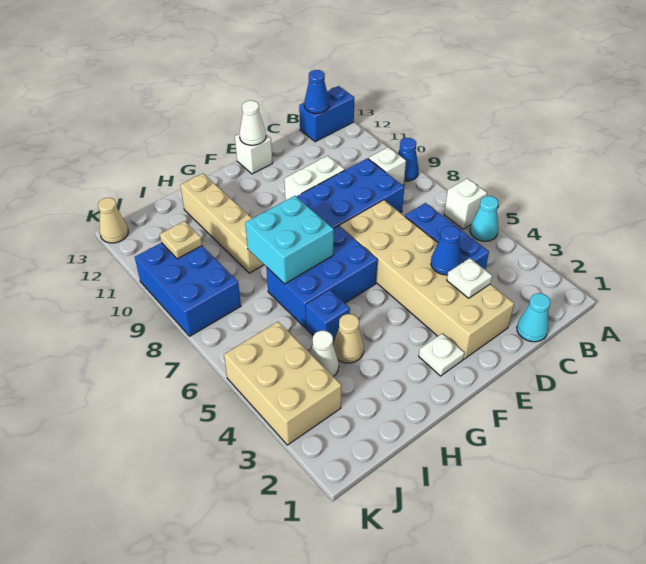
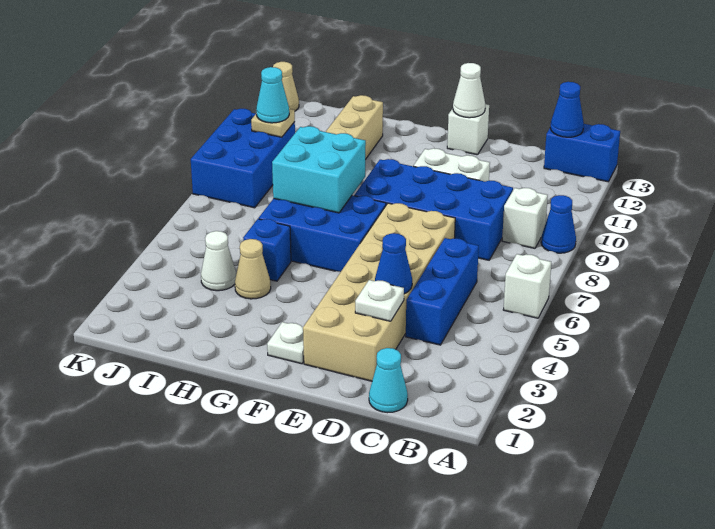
cyan cone A5 level 1 -> cyan cone J10 level 3
tan brick J3:K5 level 1 -> none

